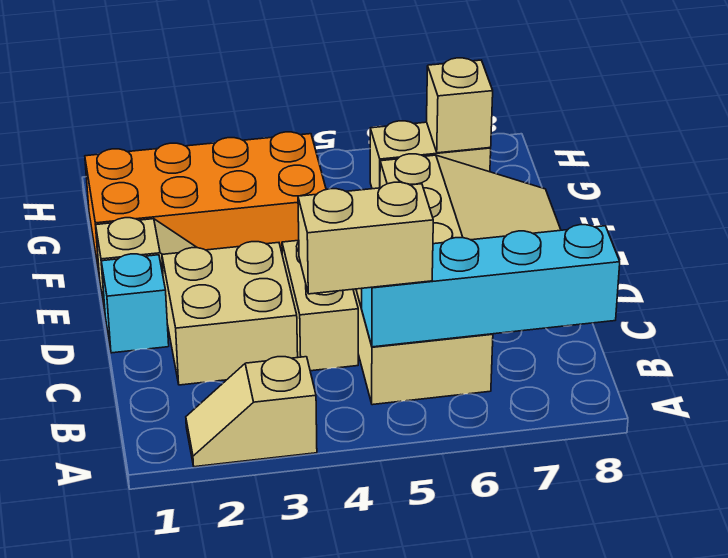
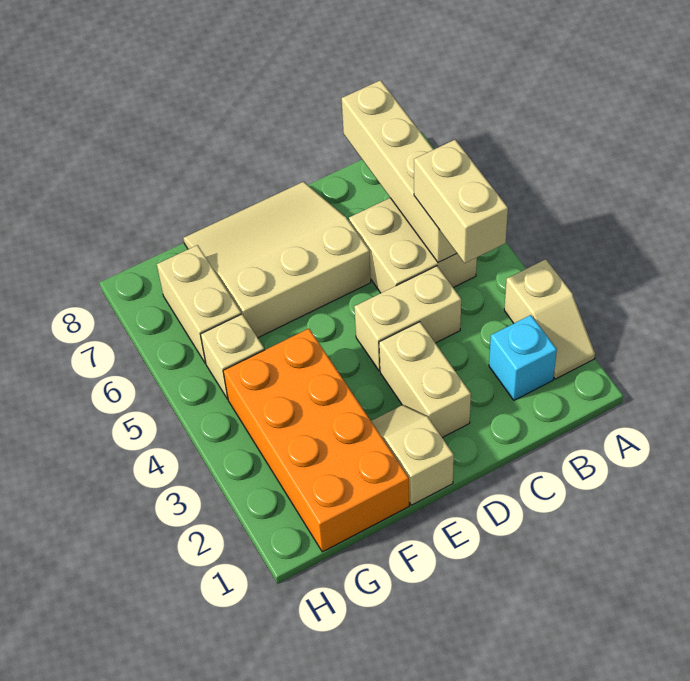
cyan brick B5:B8 level 2 -> tan brick B5:B8 level 2
tan brick C2:D3 level 1 -> tan brick D2:D3 level 1
cyan brick D1 level 1 -> cyan brick B2 level 1
tan brick G7 level 2 -> tan brick G5 level 1

